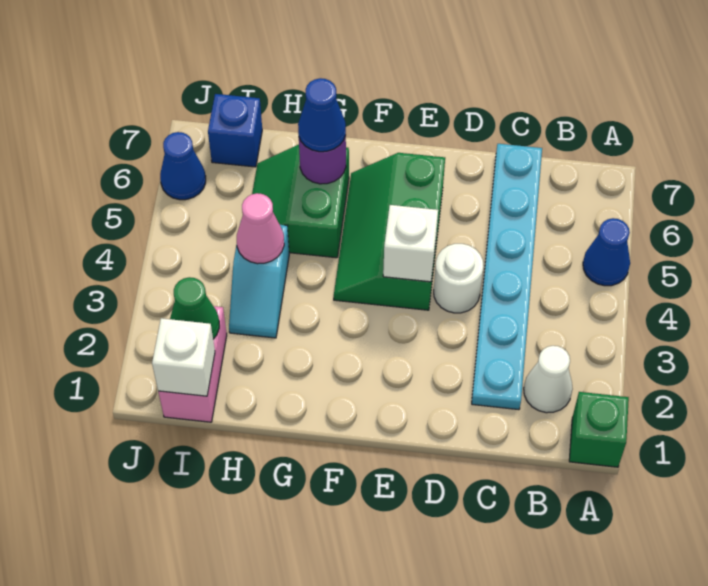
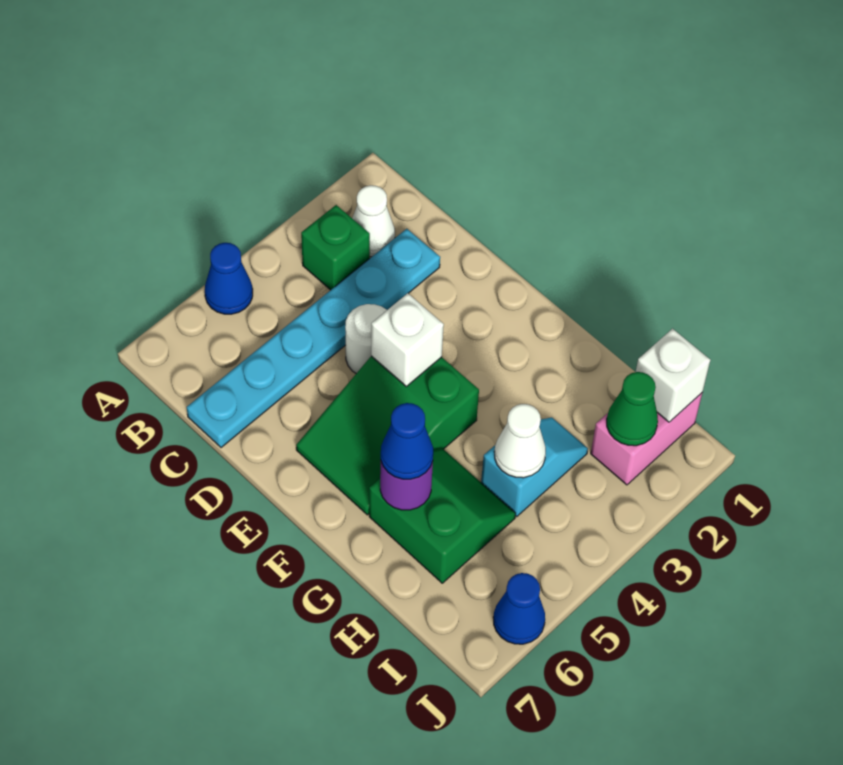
green brick A1 level 1 -> green brick B3 level 1
green slope E4:F6 level 1 top E -> green slope E4:F6 level 1 top 4
green slope G5:H6 level 1 top G -> green slope G5:H6 level 1 top 6
pink cone H4 level 2 -> white cone H4 level 2
blue brick I7 level 1 -> none

